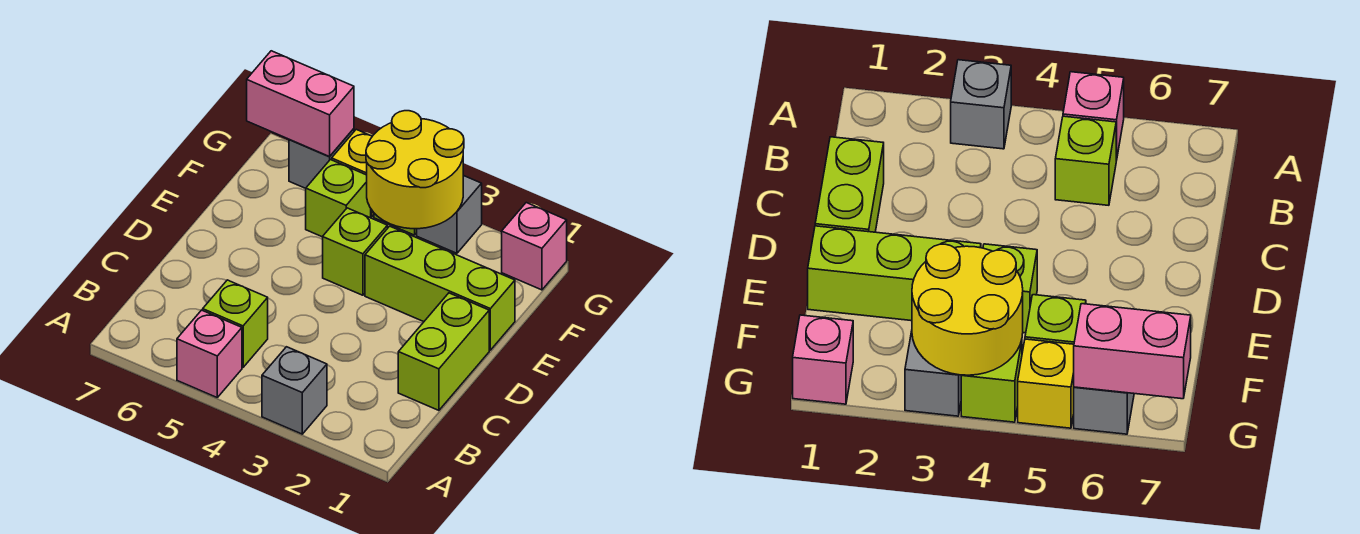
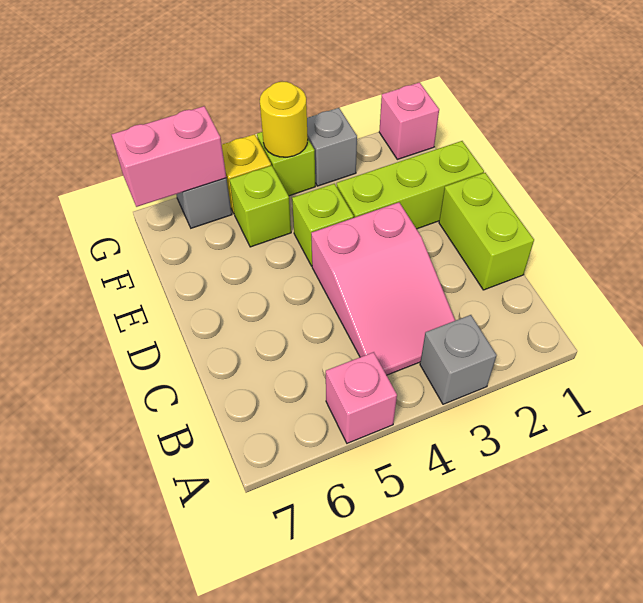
none -> pink slope B3:D4 level 1 top D
lime brick B5 level 1 -> none
yellow round brick F3:G4 level 2 -> yellow round brick G4 level 2

